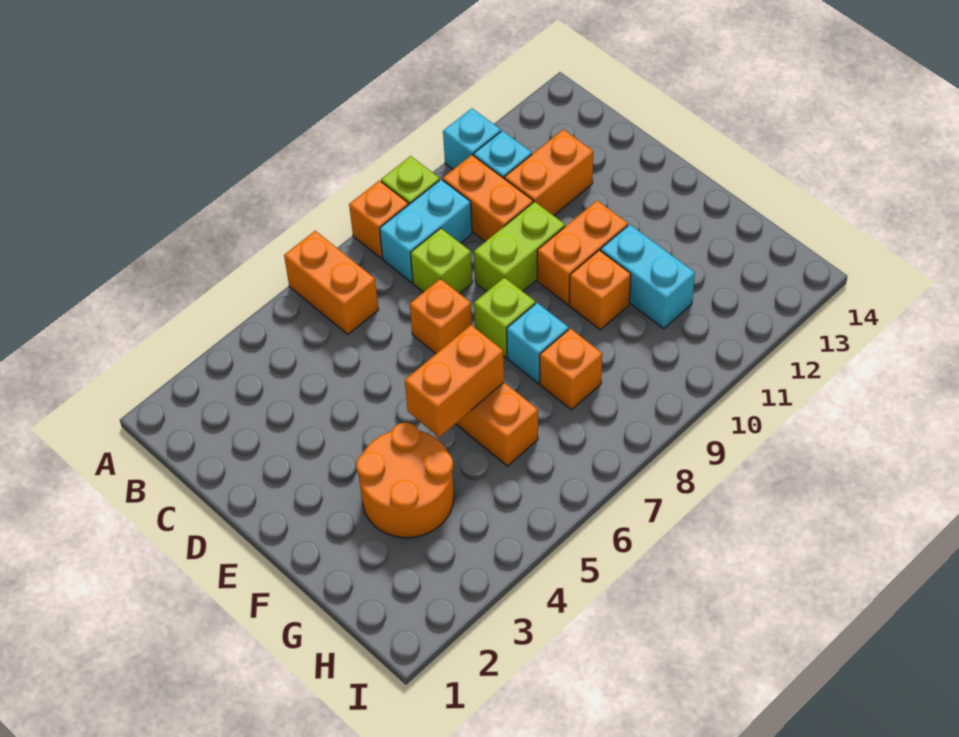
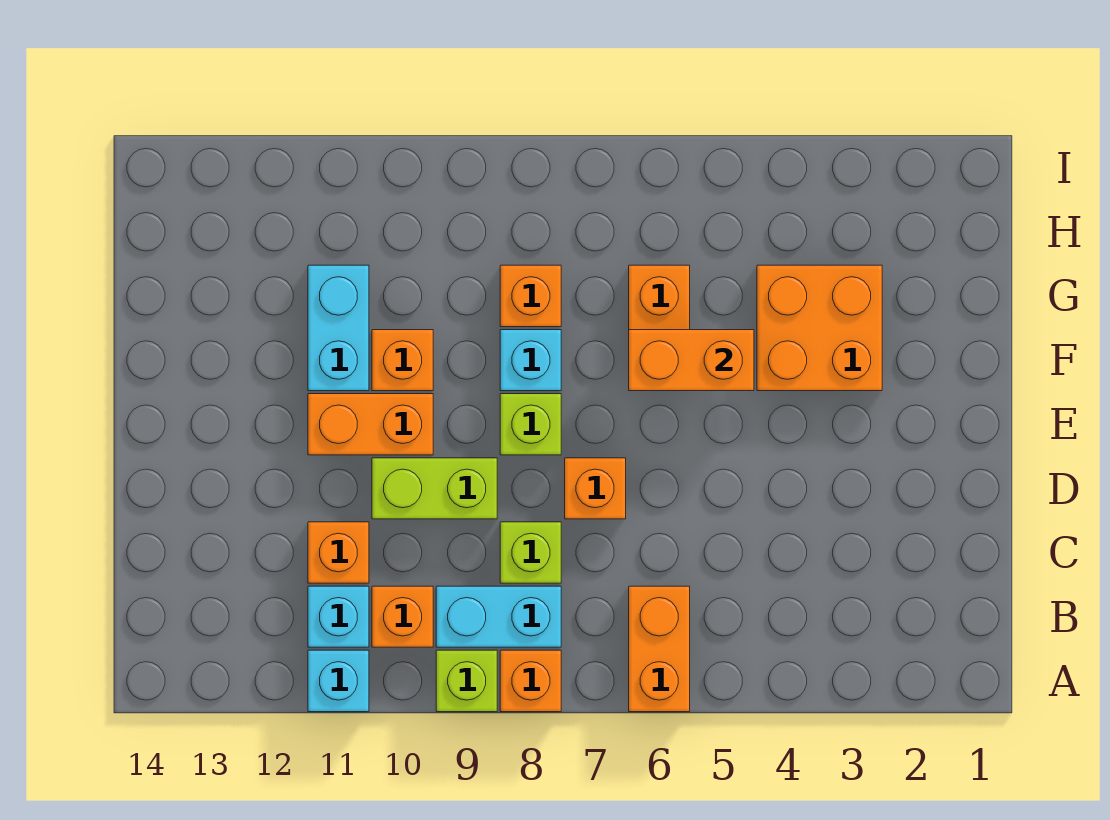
orange brick B10:C10 level 1 -> orange brick B10 level 1
orange brick C11:C12 level 1 -> orange brick C11 level 1
orange round brick F3:G4 level 1 -> orange brick F3:G4 level 1

